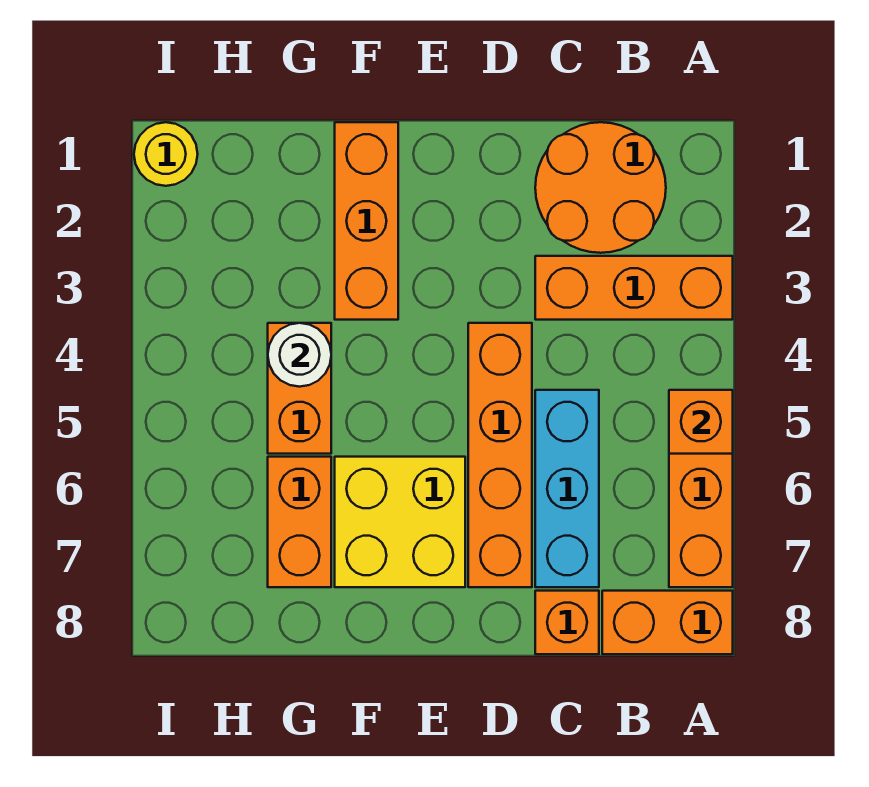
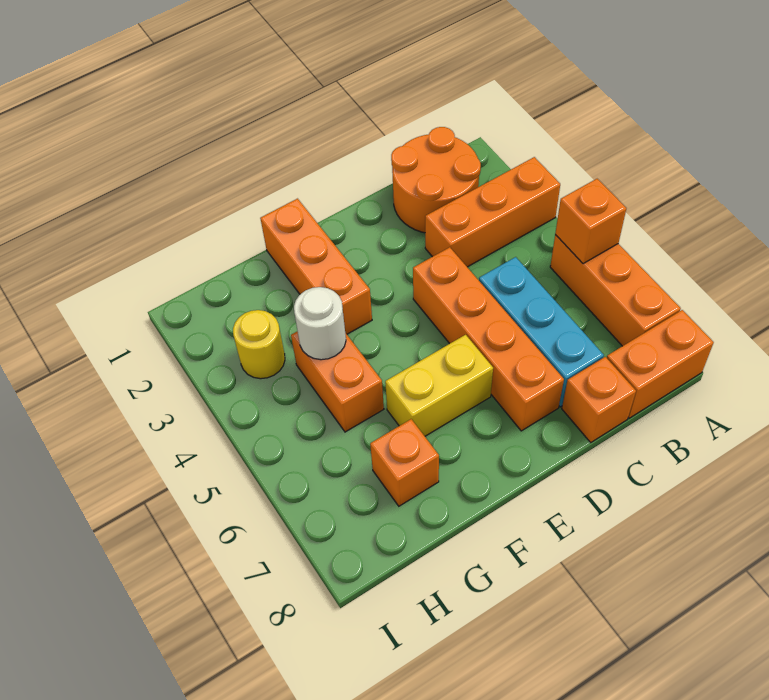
yellow brick E6:F7 level 1 -> yellow brick E6:F6 level 1
orange brick G6:G7 level 1 -> orange brick G7 level 1
yellow round brick I1 level 1 -> yellow round brick H3 level 1

